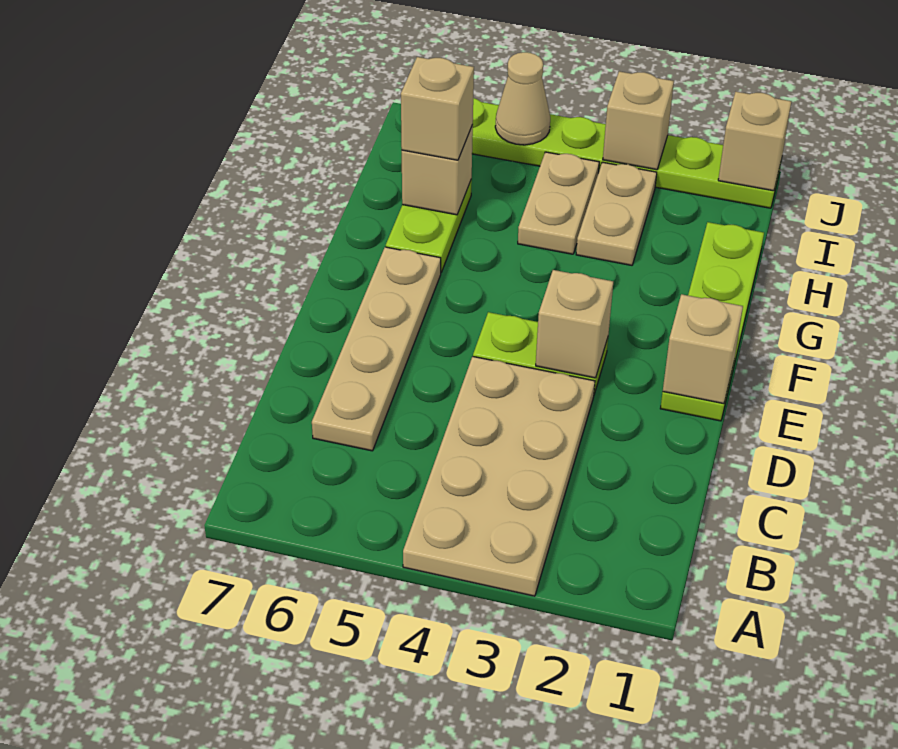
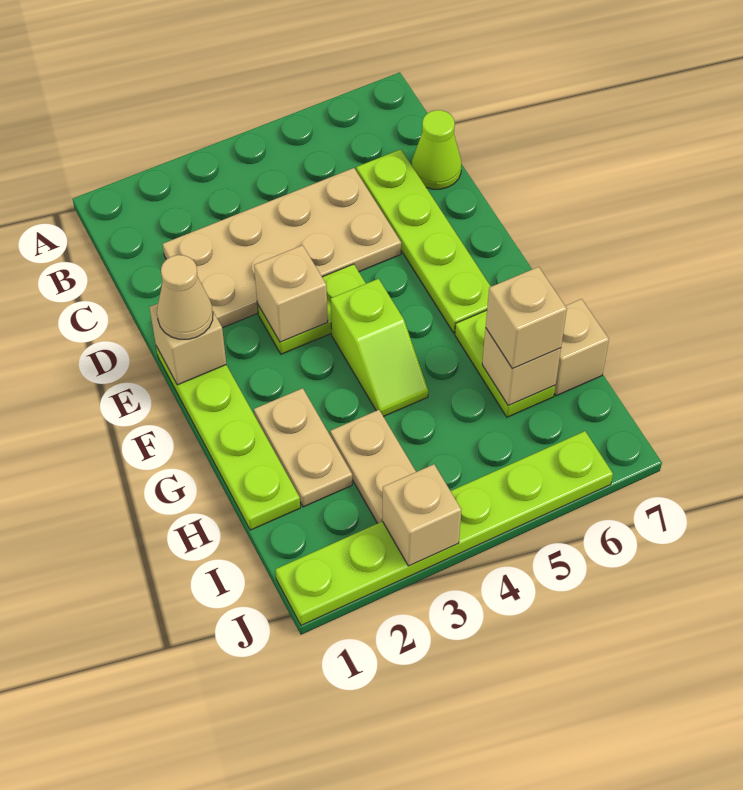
tan plate A3:D4 level 1 -> tan plate C2:D5 level 1
tan plate C6:F6 level 1 -> lime plate C6:F6 level 1
none -> lime cone C7 level 1
none -> lime slope F4:G4 level 1 top F
tan plate H4:I4 level 1 -> tan plate G2:H2 level 1
tan brick J1 level 2 -> tan brick H7 level 1
tan cone J5 level 2 -> tan cone E1 level 3

